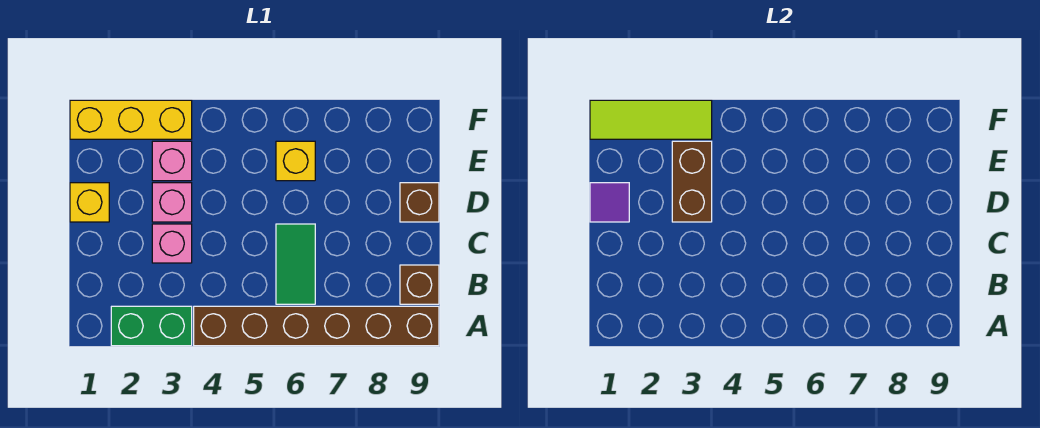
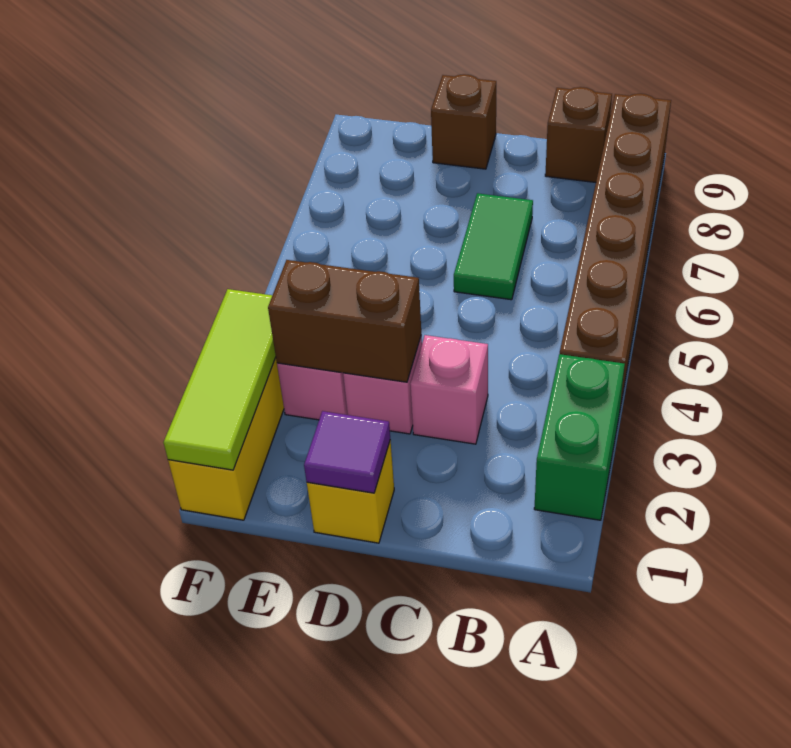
green tile B6:C6 level 1 -> green tile C6:C7 level 1
yellow brick E6 level 1 -> none

